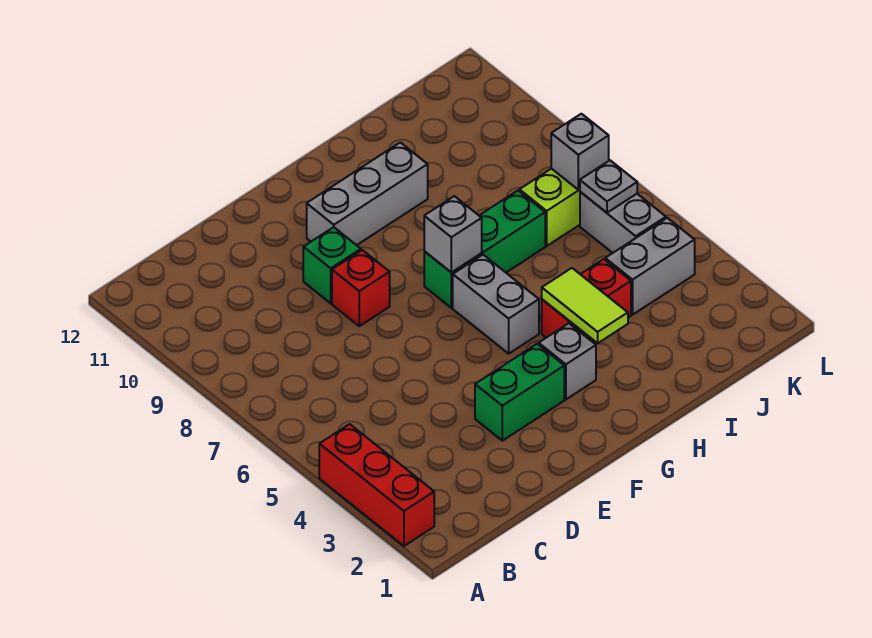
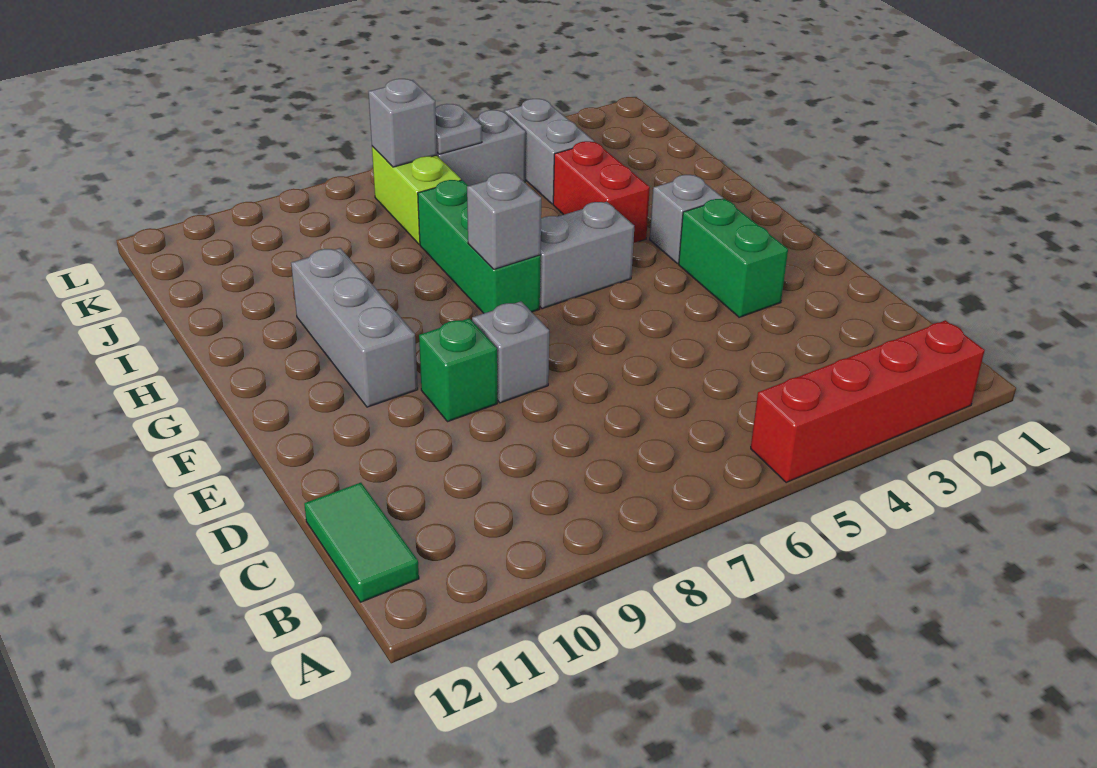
red brick A2:A4 level 1 -> red brick A2:A5 level 1
none -> green tile B12:C12 level 1
red brick E8 level 1 -> grey brick E8 level 1
lime tile H3:H4 level 2 -> none

